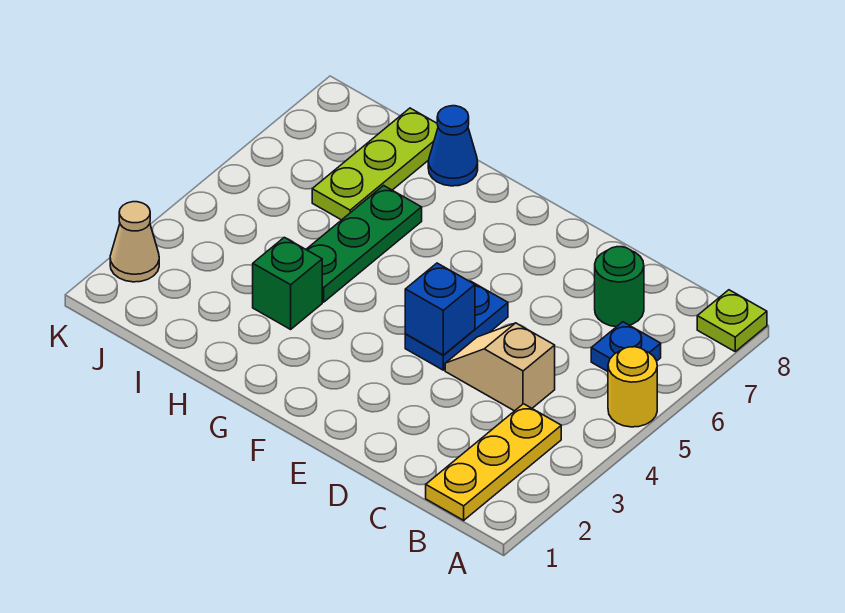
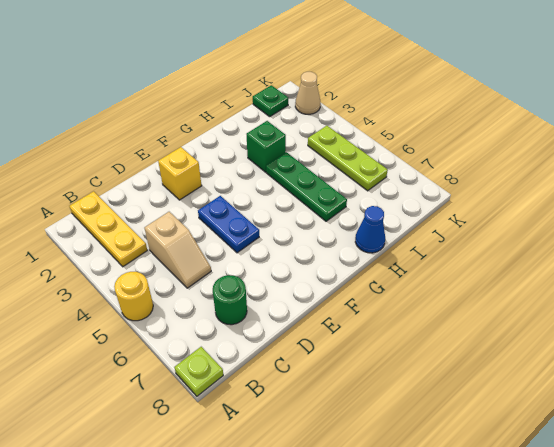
blue plate B6 level 1 -> none
tan slope C4:D4 level 1 top C -> tan slope C4:C5 level 1 top 4
none -> yellow brick E2 level 1
blue brick E4 level 2 -> none
lime plate I6:I8 level 1 -> lime plate J4:J6 level 1
none -> green plate J1 level 1

